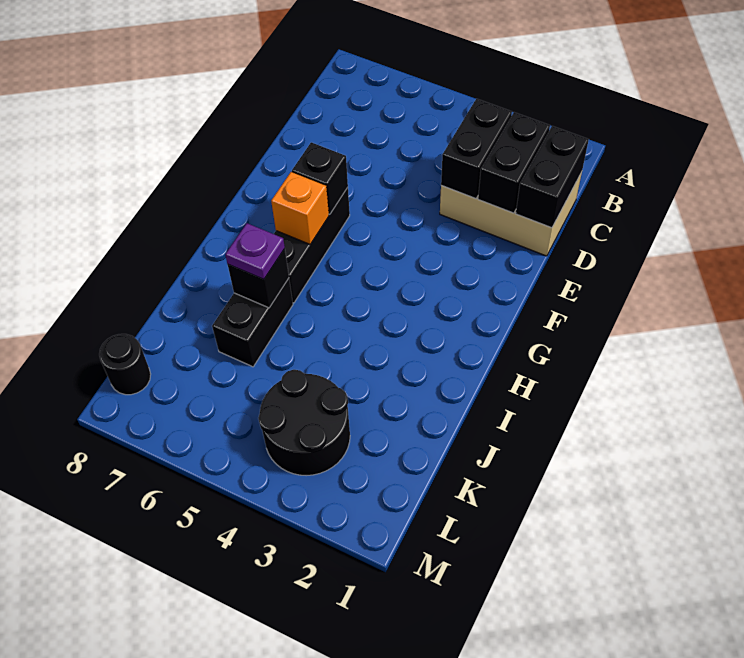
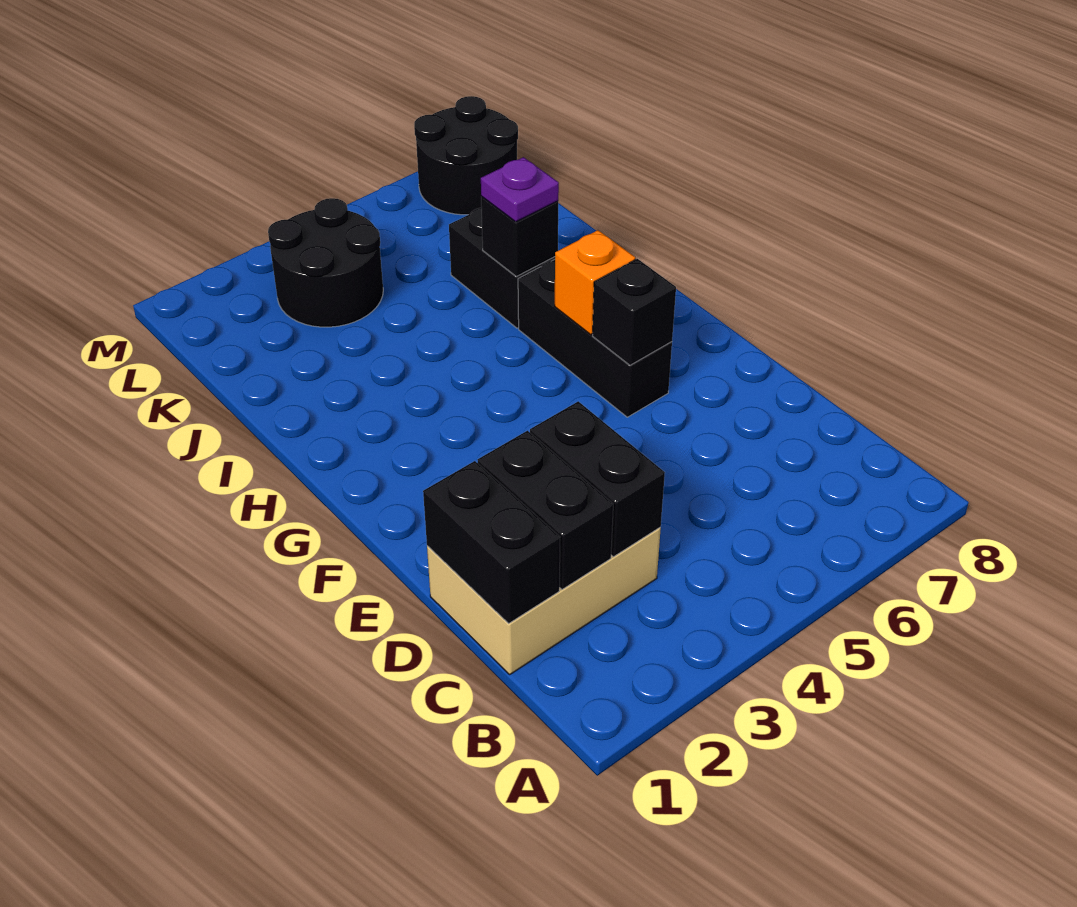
black round brick L8 level 1 -> black round brick L7:M8 level 1

